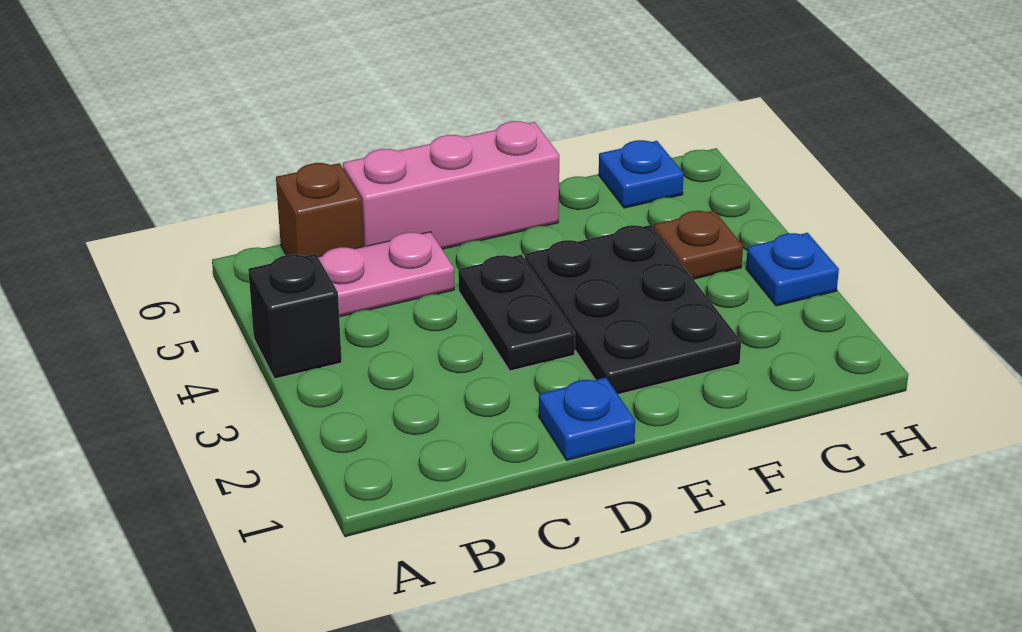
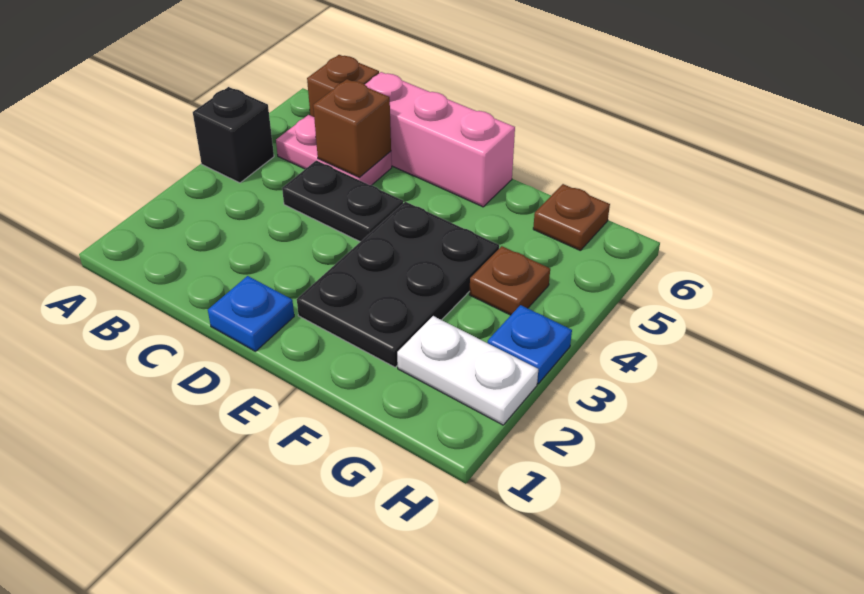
none -> brown brick C5 level 2
black plate D3:D4 level 1 -> black plate C4:D4 level 1
none -> white plate G2:H2 level 1
blue plate G6 level 1 -> brown plate G6 level 1

